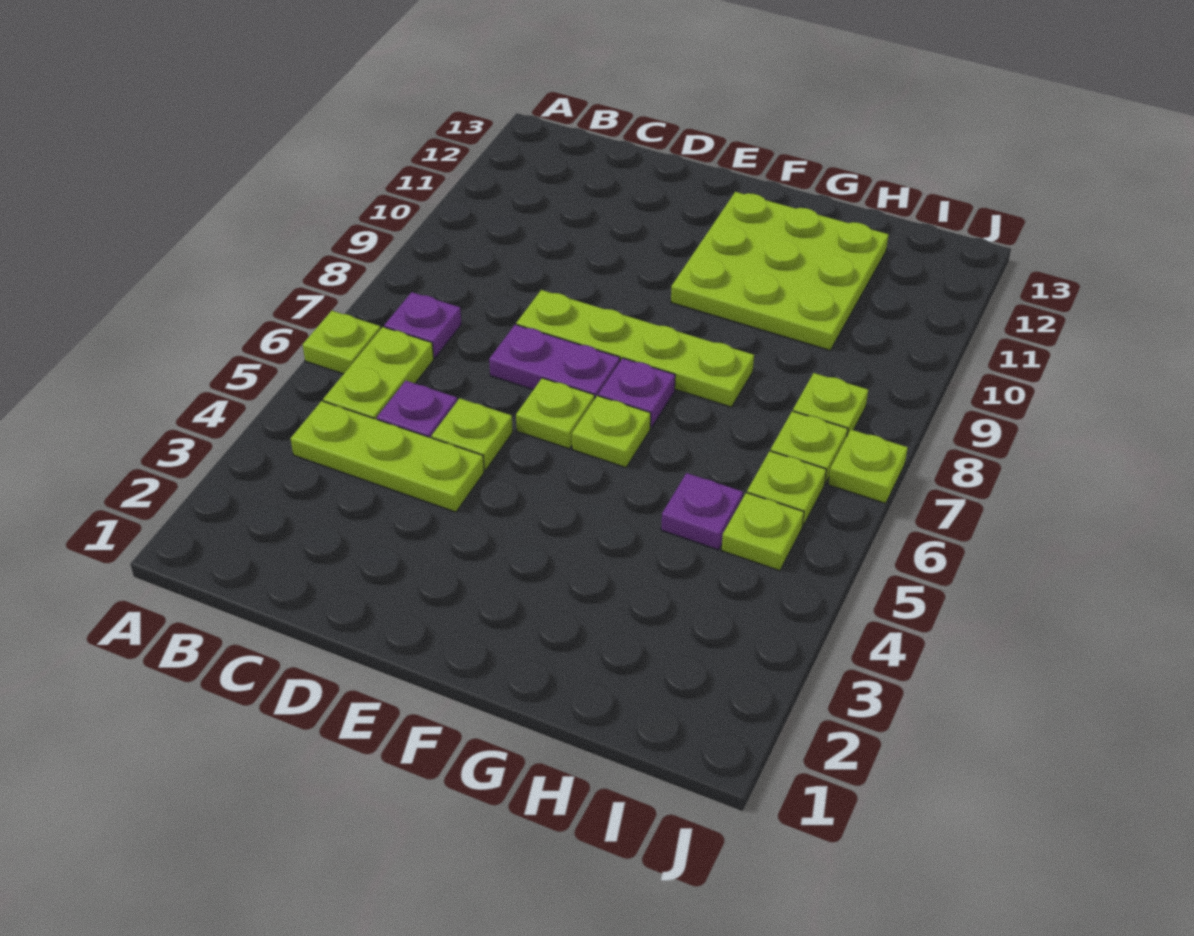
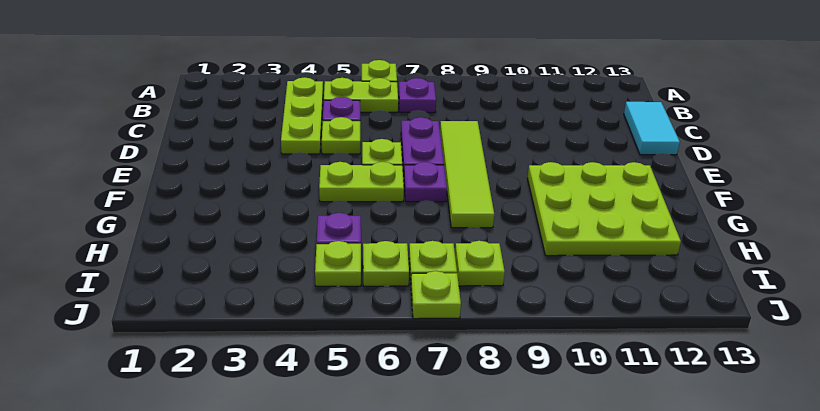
none -> cyan tile C13:D13 level 1
lime plate D8:G8 level 1 -> lime tile D8:G8 level 1
lime plate F6 level 1 -> lime plate F5:F6 level 1

